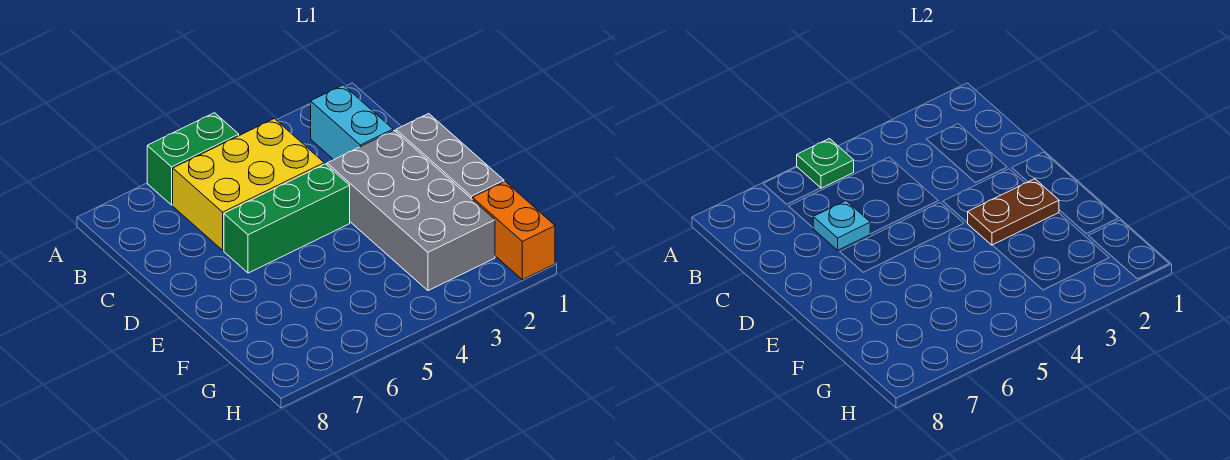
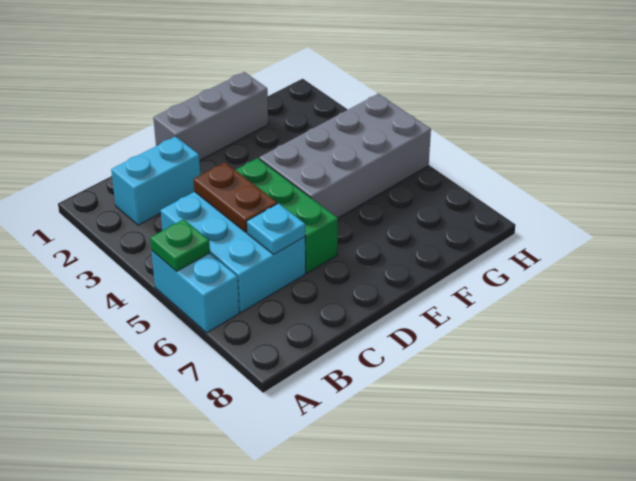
green brick A5:A6 level 1 -> cyan brick A5:A6 level 1
yellow brick B4:C6 level 1 -> cyan brick B4:C6 level 1
grey brick D2:G3 level 1 -> grey brick E4:H5 level 1
brown plate E2:E3 level 2 -> brown plate C4:C5 level 2
orange brick G1:H1 level 1 -> none

